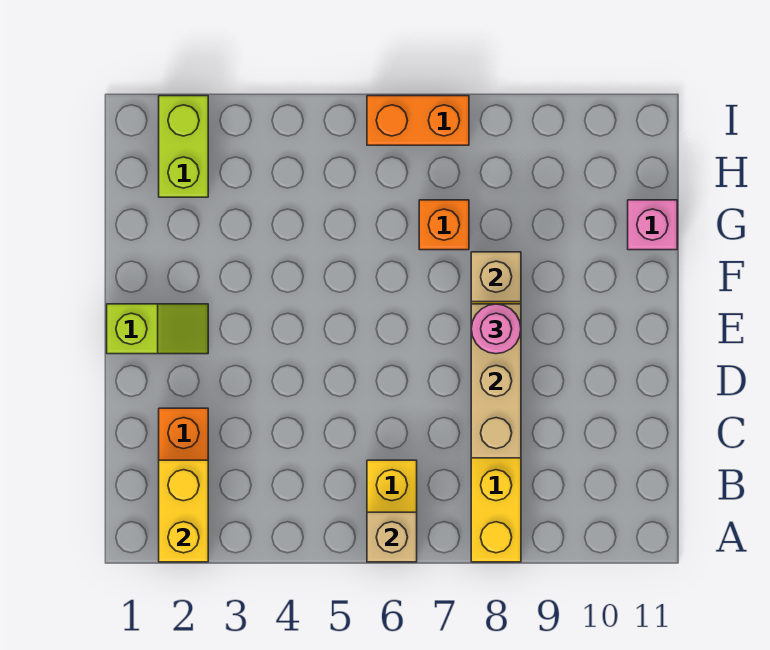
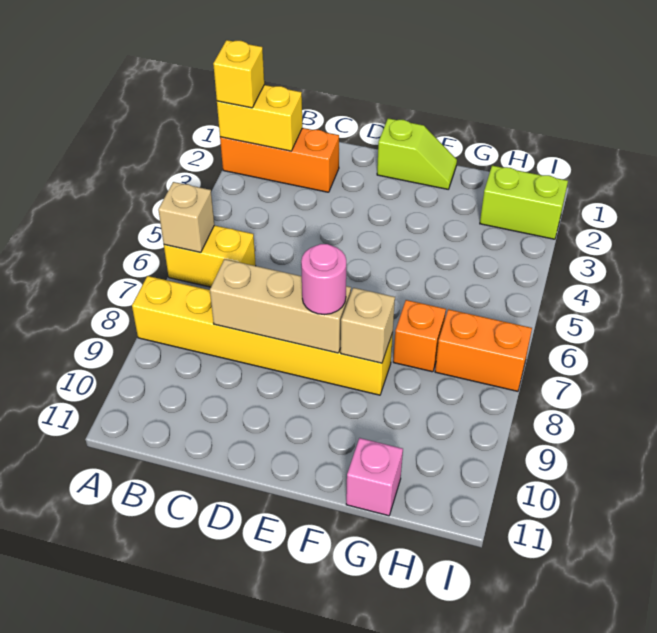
none -> yellow brick A2 level 3
lime slope E1:E2 level 1 top 1 -> lime slope E1:F1 level 1 top E
orange brick I6:I7 level 1 -> orange brick H7:I7 level 1

